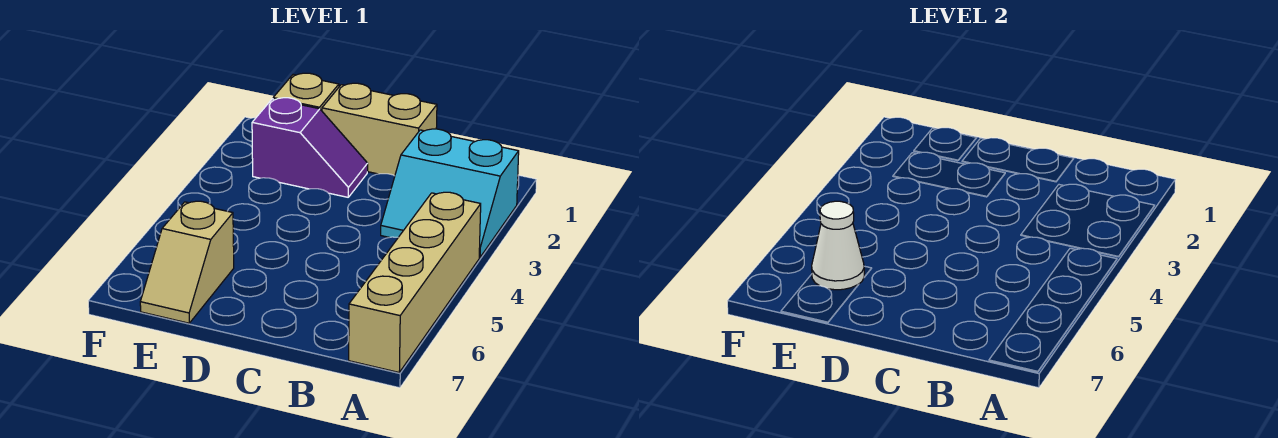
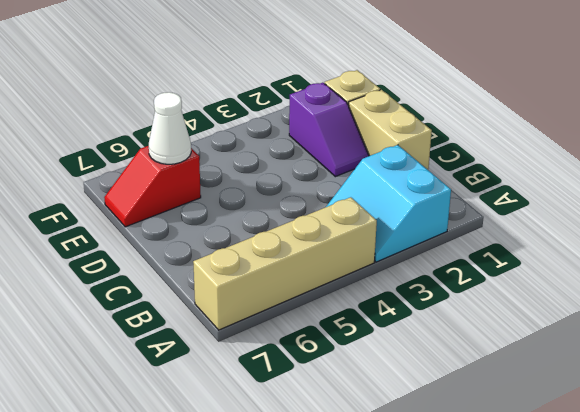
tan slope E6:E7 level 1 top 6 -> red slope E6:E7 level 1 top 6

